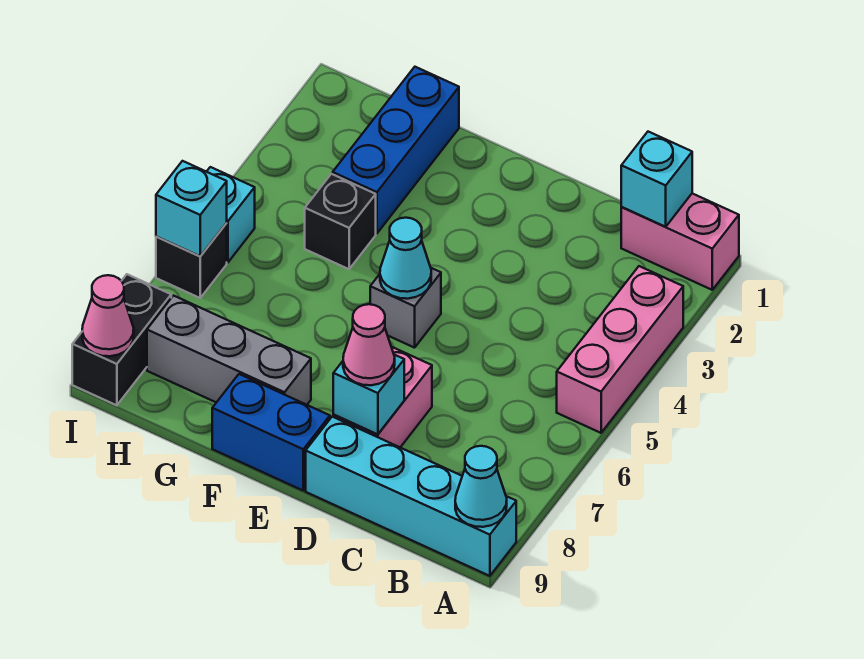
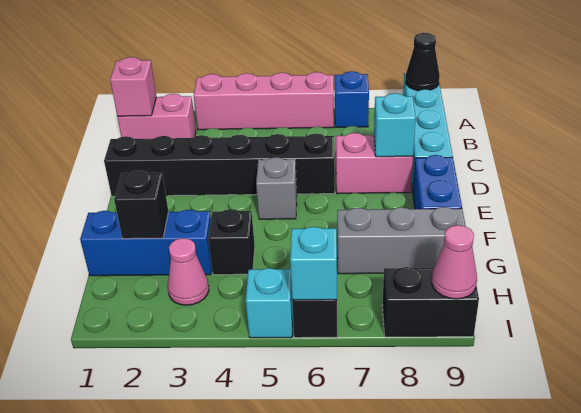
pink brick A1:B1 level 1 -> pink brick B1:B2 level 1
pink brick A3:A5 level 1 -> pink brick A3:A6 level 1
none -> blue brick A7 level 1
cyan cone A9 level 2 -> black cone A9 level 2
cyan brick B1 level 2 -> pink brick B1 level 2
none -> black brick D1:D6 level 1
pink cone D8 level 3 -> pink cone H3 level 1
cyan cone E5 level 2 -> none
grey brick F8:H8 level 1 -> grey brick G7:G9 level 1
none -> black brick G2 level 2

